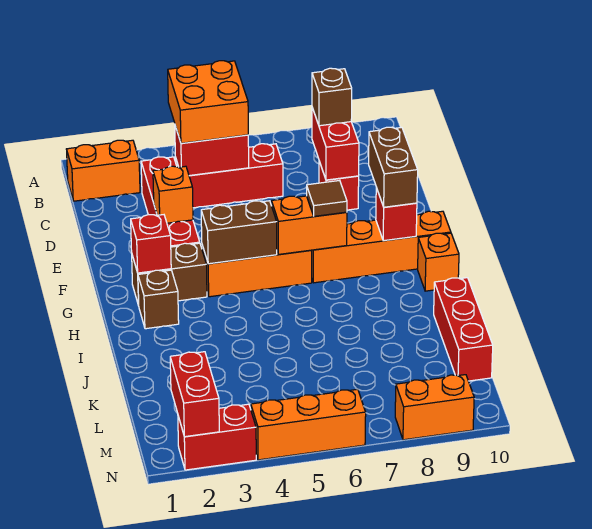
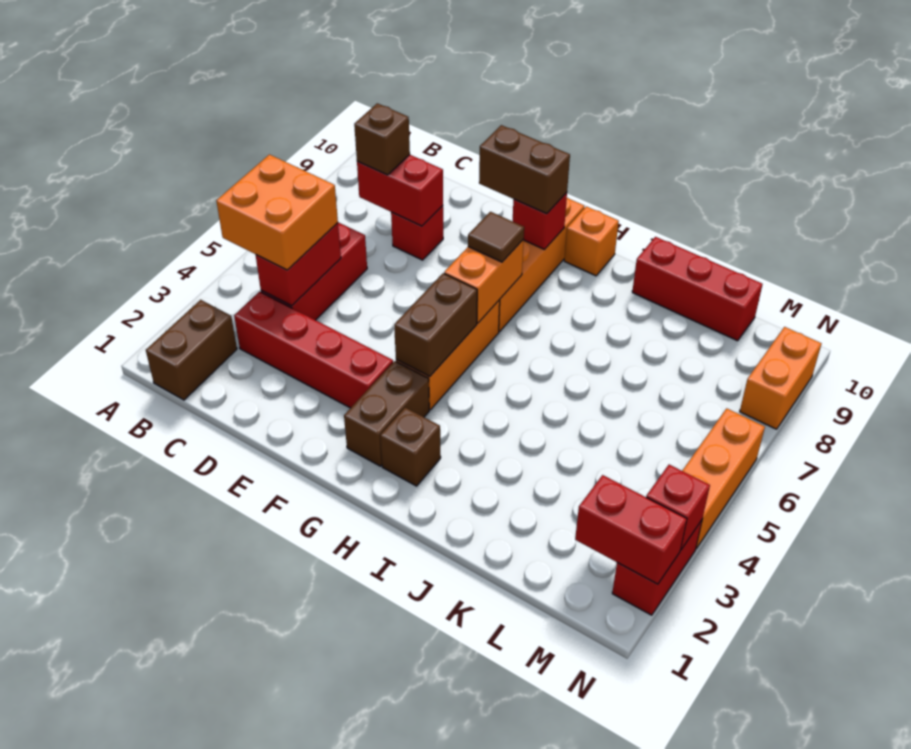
orange brick B1:B2 level 1 -> brown brick B1:B2 level 1
orange brick E3 level 2 -> none
red brick G2 level 2 -> red brick N3 level 2

